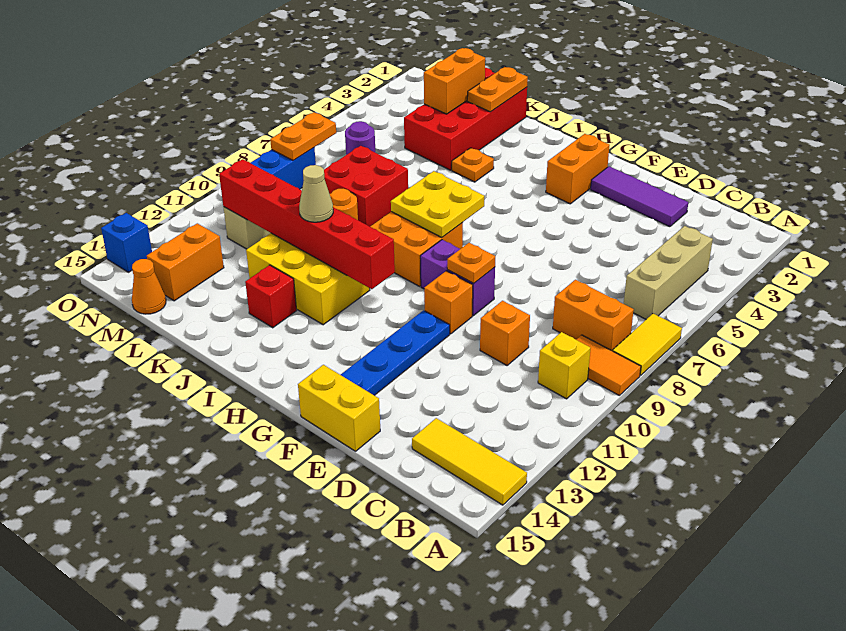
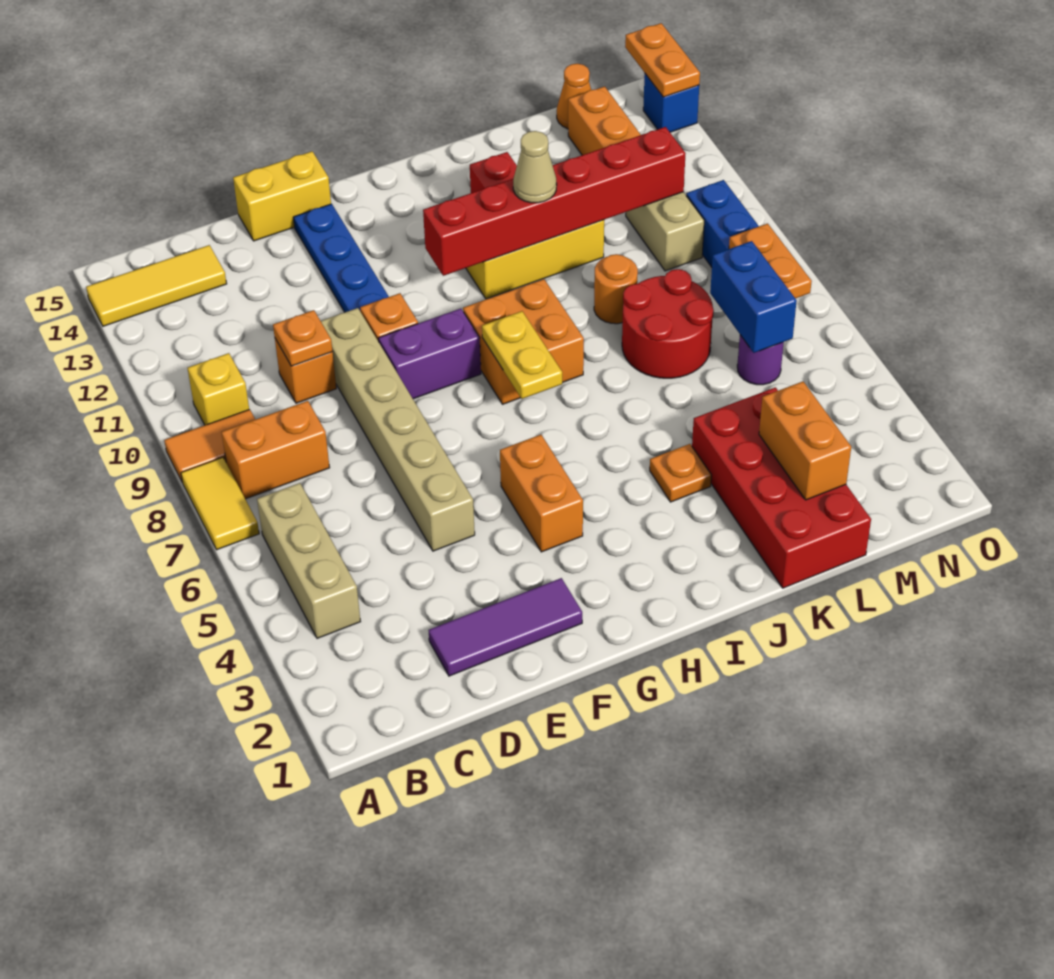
none -> tan brick E5:E10 level 1
orange plate F9 level 2 -> orange plate D10 level 2
orange brick G2:G3 level 1 -> orange brick G4:G5 level 1
yellow plate H7:I8 level 2 -> yellow plate H7:H8 level 2
orange plate K1:K2 level 2 -> orange plate O14:O15 level 2
red brick K7:L8 level 1 -> red round brick K7:L8 level 1
none -> blue brick M6:M7 level 2

